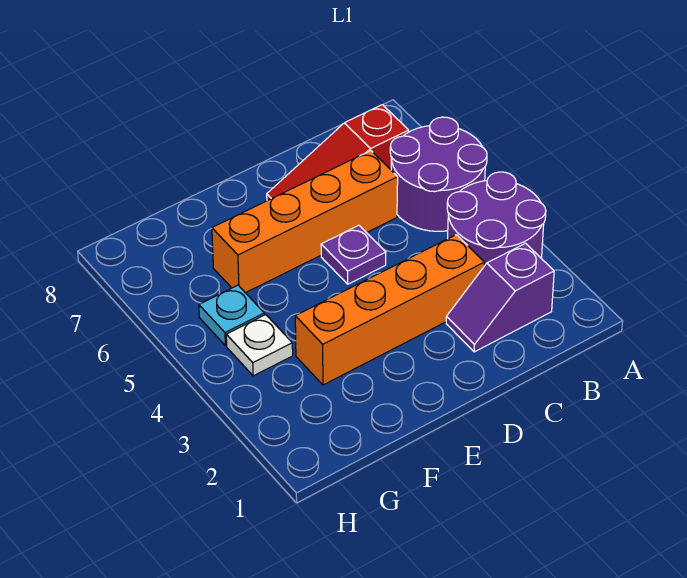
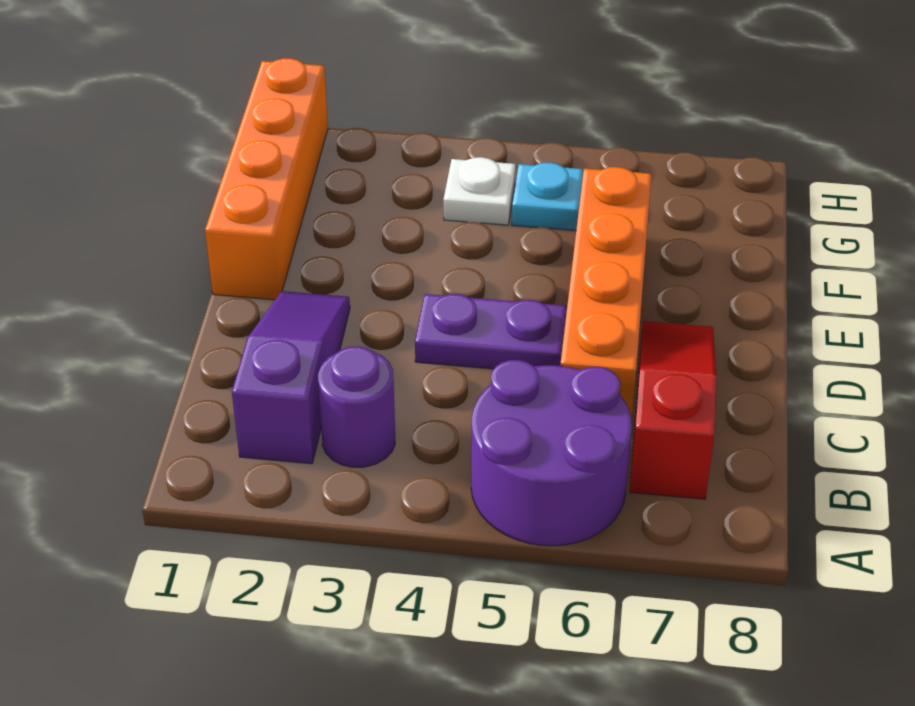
purple round brick A3:B4 level 1 -> purple round brick B3 level 1
purple slope B2:C2 level 1 top B -> purple slope B2:D2 level 1 top B
orange brick C3:F3 level 1 -> orange brick E1:H1 level 1
purple plate D5 level 1 -> purple plate D4:D5 level 1

